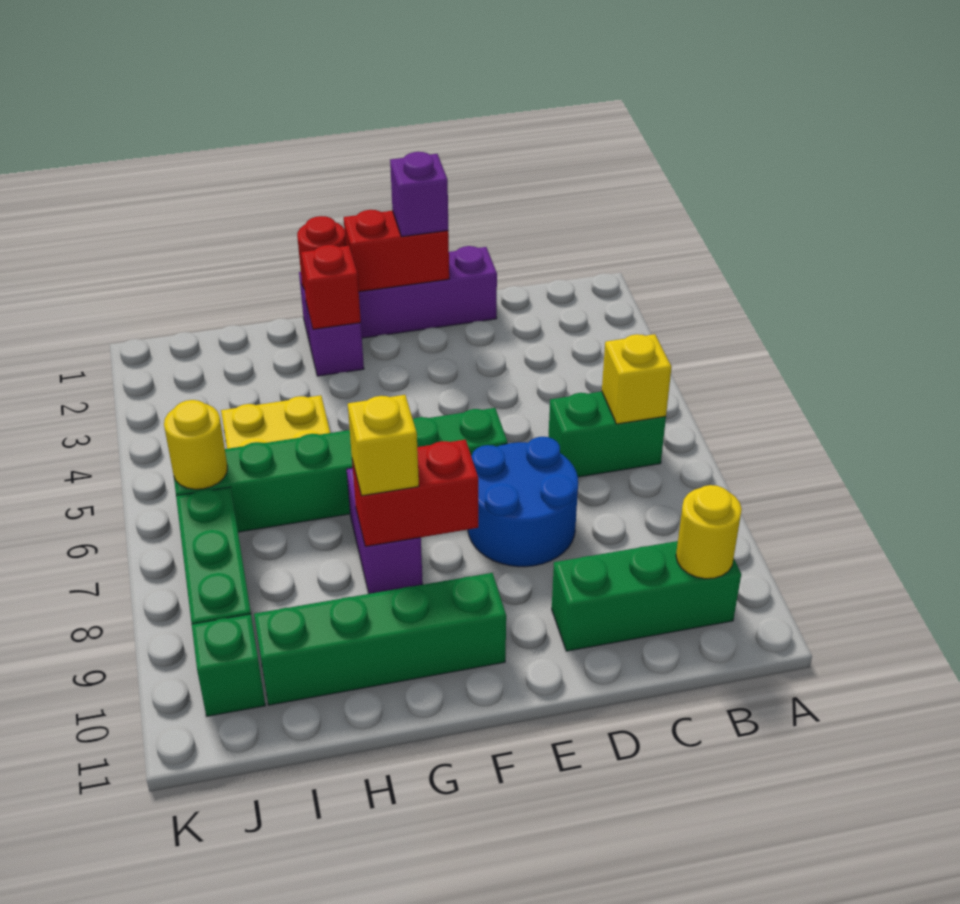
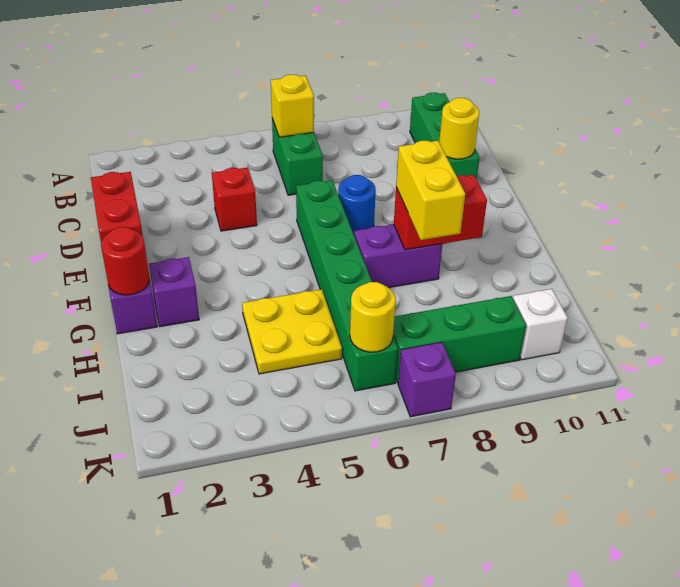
yellow round brick B10 level 2 -> yellow round brick D10 level 2
blue round brick D7:E8 level 1 -> blue round brick E7 level 1
purple brick E1 level 3 -> purple brick K7 level 1
red brick F8:G8 level 2 -> red brick G8:G9 level 2
green brick F10:I10 level 1 -> none
red brick G2 level 2 -> red brick D4 level 1
yellow brick G8 level 3 -> yellow brick G8:H8 level 3
green brick J10 level 1 -> white brick J10 level 1

